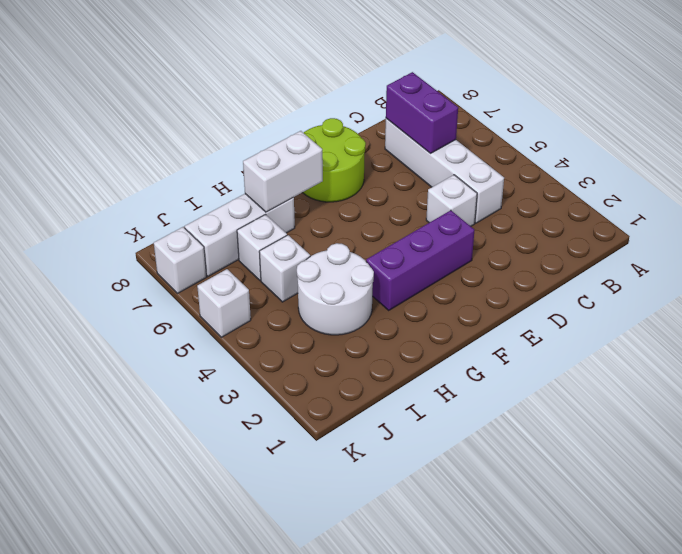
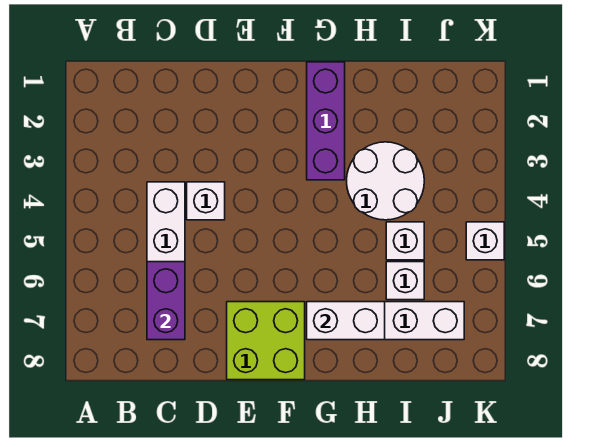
purple brick E3:G3 level 1 -> purple brick G1:G3 level 1
lime round brick E7:F8 level 1 -> lime brick E7:F8 level 1
white brick K7 level 1 -> none

